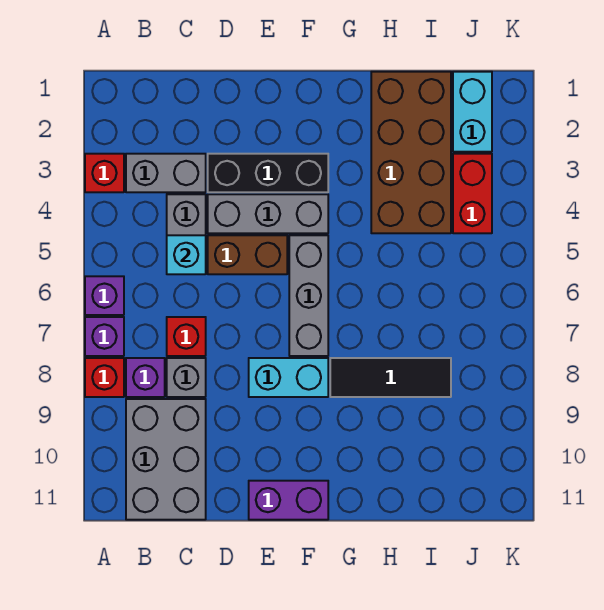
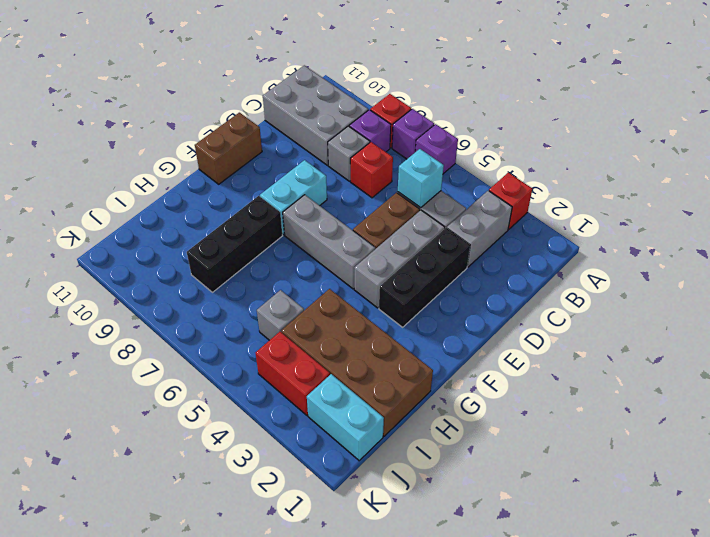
purple brick E11:F11 level 1 -> brown brick E11:F11 level 1
black tile G8:I8 level 1 -> black brick G8:I8 level 1
none -> grey brick I5 level 1

